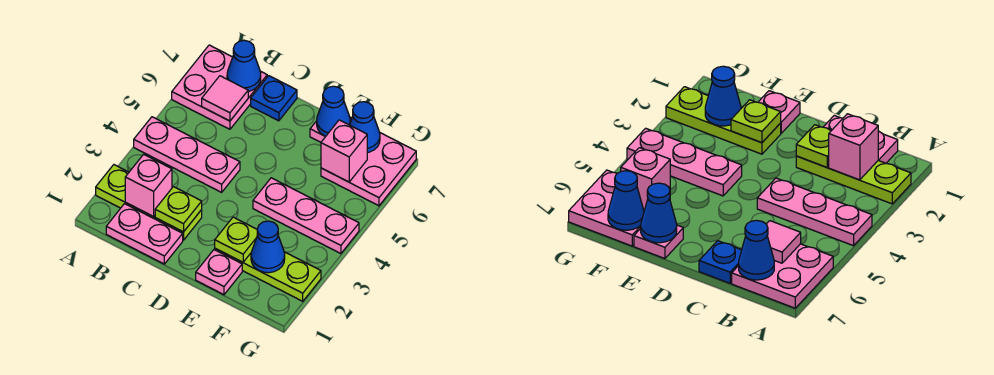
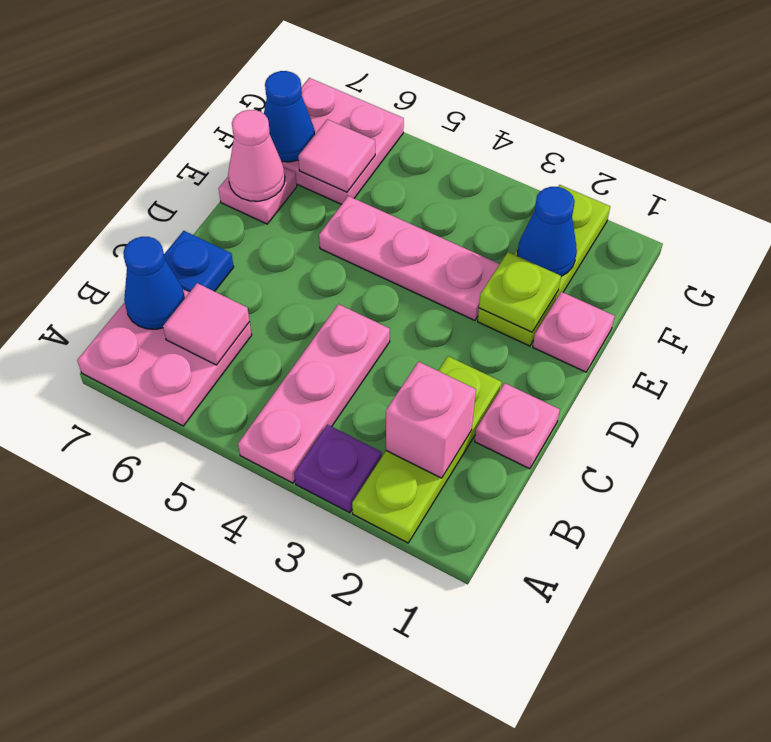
none -> purple plate A3 level 1
pink plate B1:C1 level 1 -> pink plate C1 level 1
lime plate C2 level 2 -> none
pink plate E4:G4 level 1 -> pink plate E3:E5 level 1
blue cone E7 level 2 -> pink cone E7 level 2
pink brick F6 level 2 -> pink tile F6 level 2

